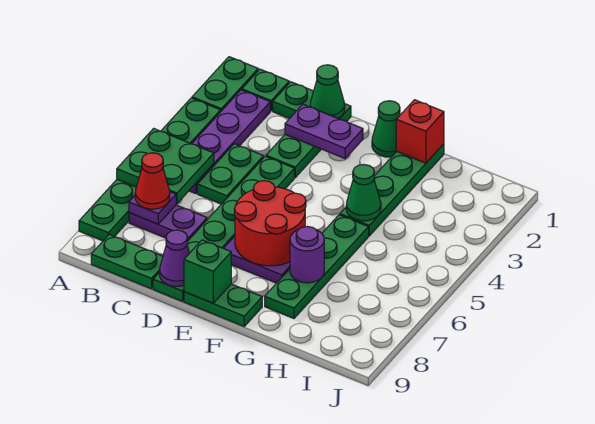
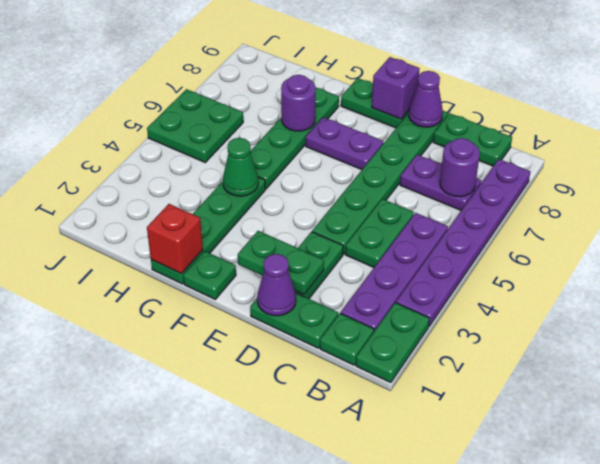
green plate A3:A8 level 1 -> purple plate A3:A8 level 1
green plate A5:B6 level 2 -> green plate I5:J6 level 1
purple plate B7 level 2 -> purple round brick B7 level 2
red cone B7 level 3 -> none
green cone D1 level 2 -> purple cone D1 level 2
purple plate D2:E2 level 2 -> green plate D2:E2 level 2
red round brick E6:F7 level 2 -> none
green brick E9 level 2 -> purple brick E9 level 2
green cone F1 level 1 -> green plate F1 level 1

